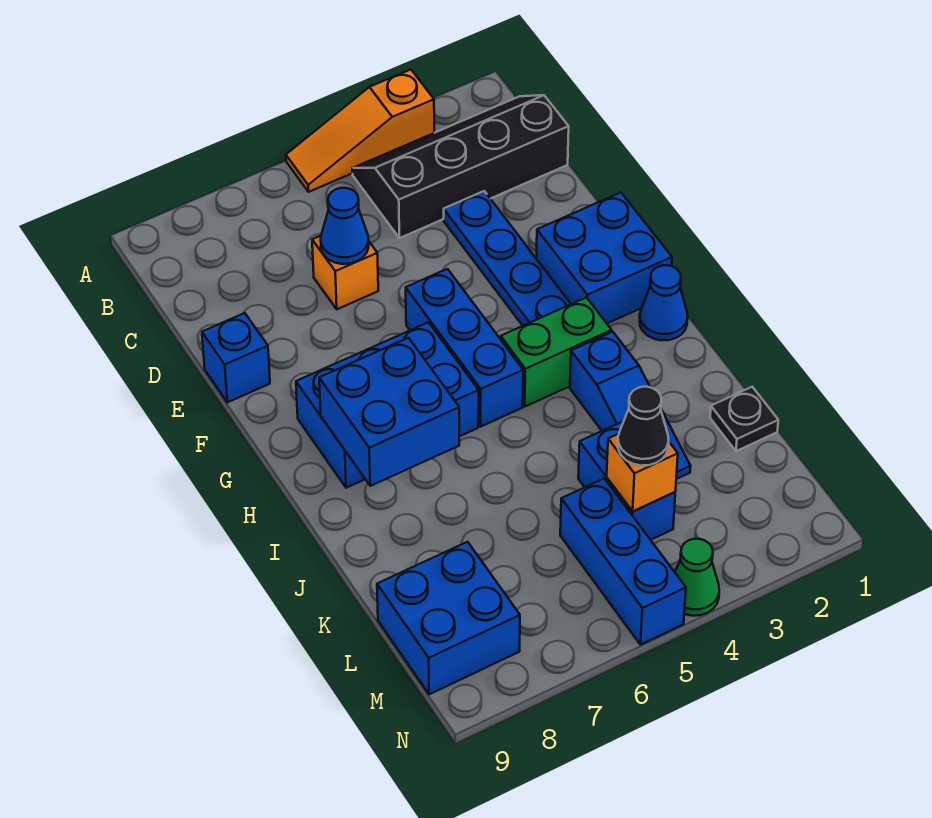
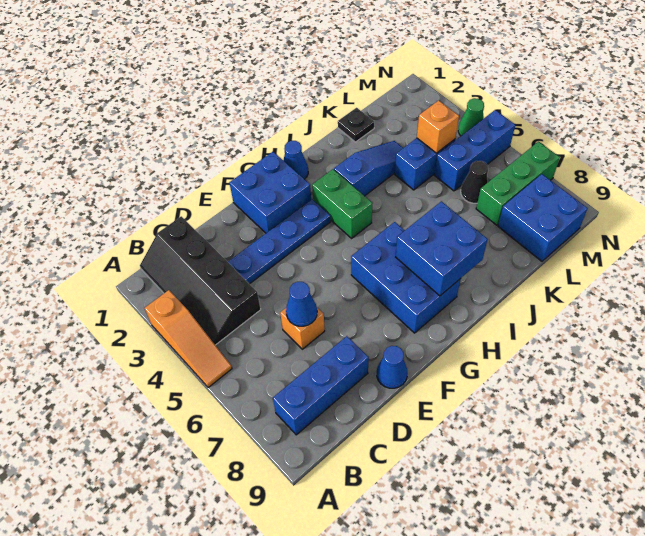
blue brick E9 level 1 -> blue cone E9 level 1
blue brick F5:H5 level 1 -> blue brick B8:D8 level 1
black cone L4 level 3 -> black cone L6 level 1
none -> green brick L7:N7 level 1

